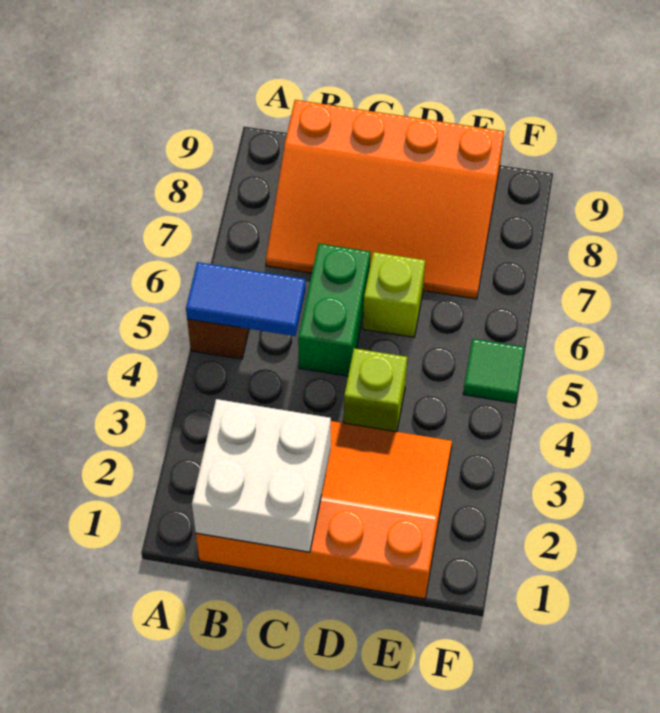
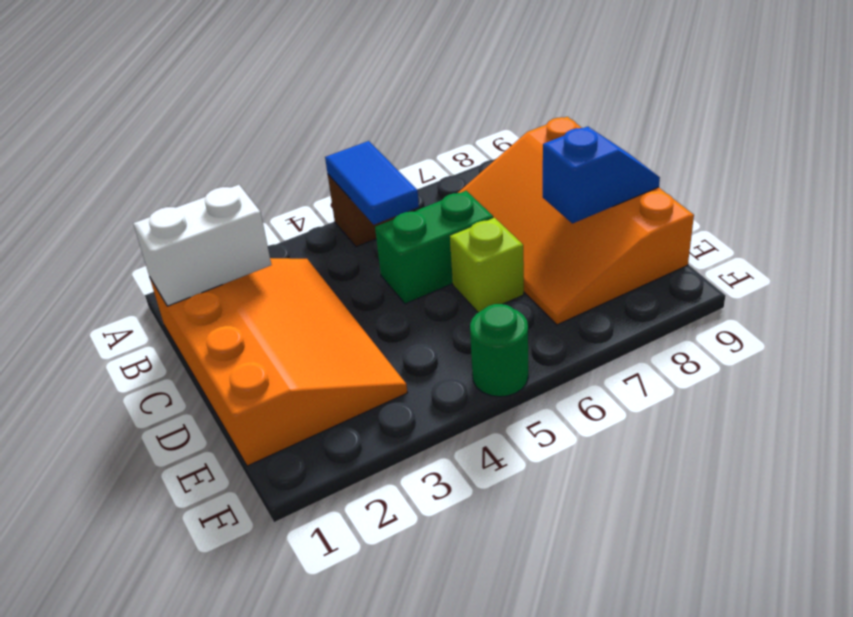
white brick B1:C2 level 2 -> white brick B1:B2 level 2
lime brick D4 level 1 -> none
none -> blue slope D8:D9 level 2 top 8
green tile F5 level 1 -> green round brick F5 level 1

